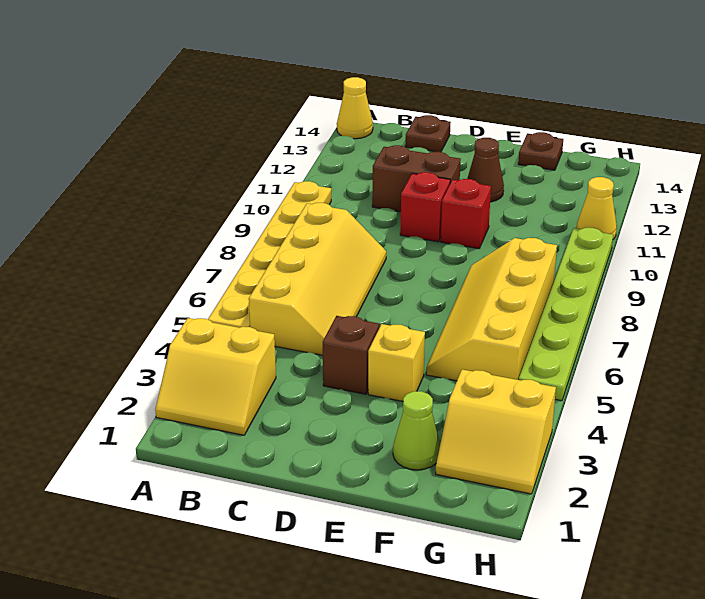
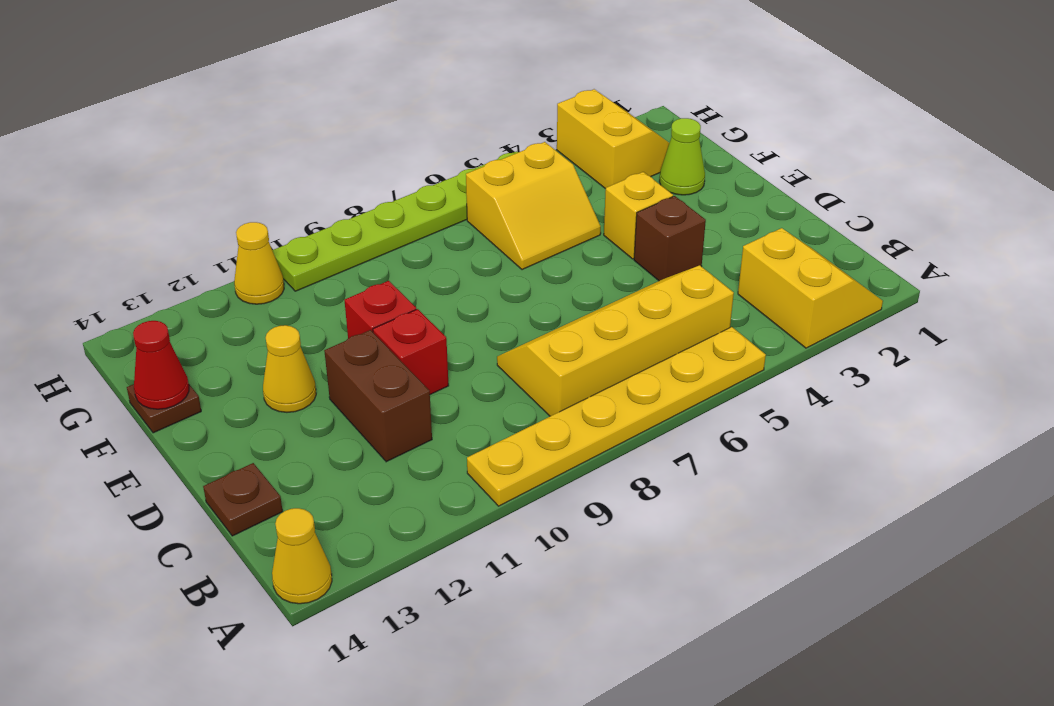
brown cone E12 level 1 -> yellow cone E12 level 1
yellow slope F5:G8 level 1 top G -> yellow slope F5:G6 level 1 top G
none -> red cone F14 level 2

